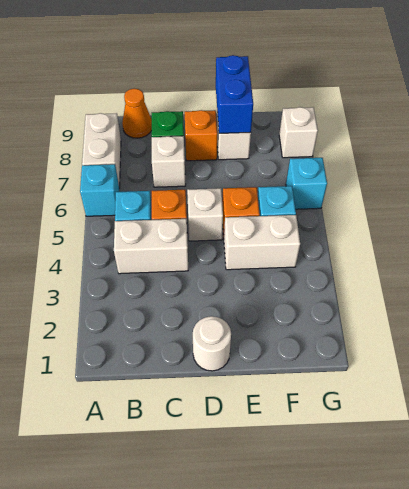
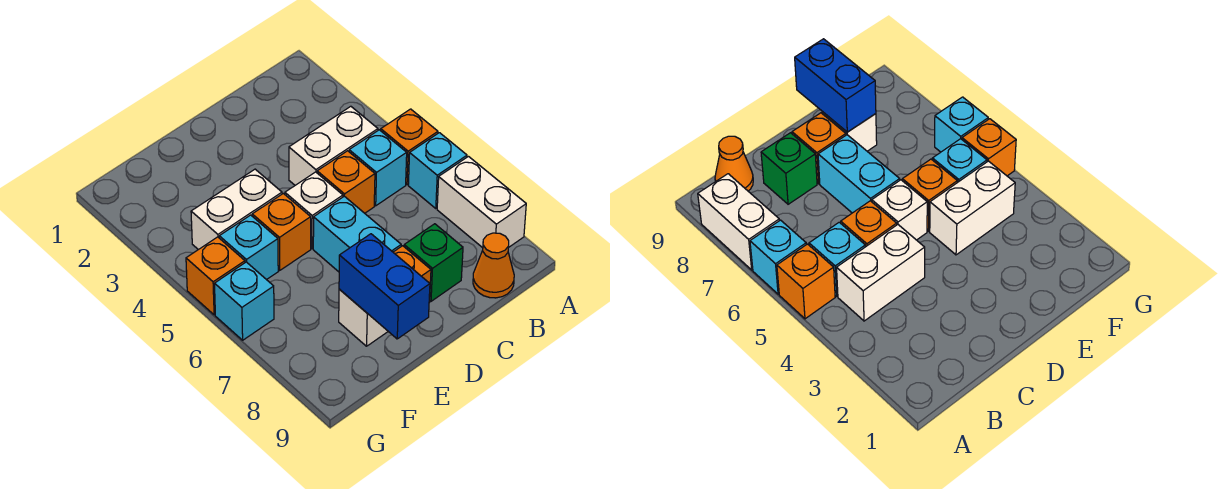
none -> orange brick A5 level 1
white brick C7 level 1 -> none
white round brick D1 level 1 -> none
none -> cyan brick D6:D7 level 1
none -> orange brick G5 level 1
white brick G8 level 1 -> none

